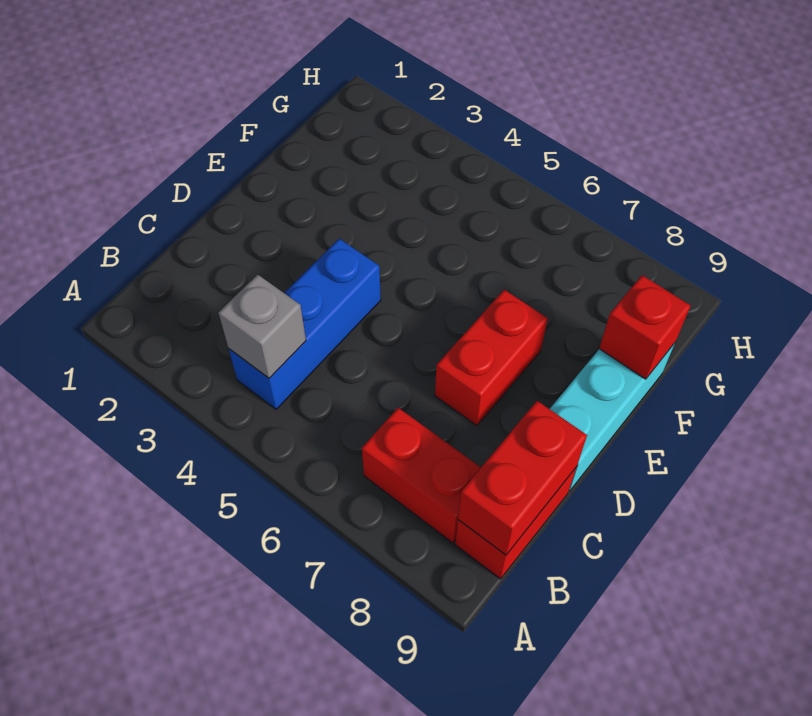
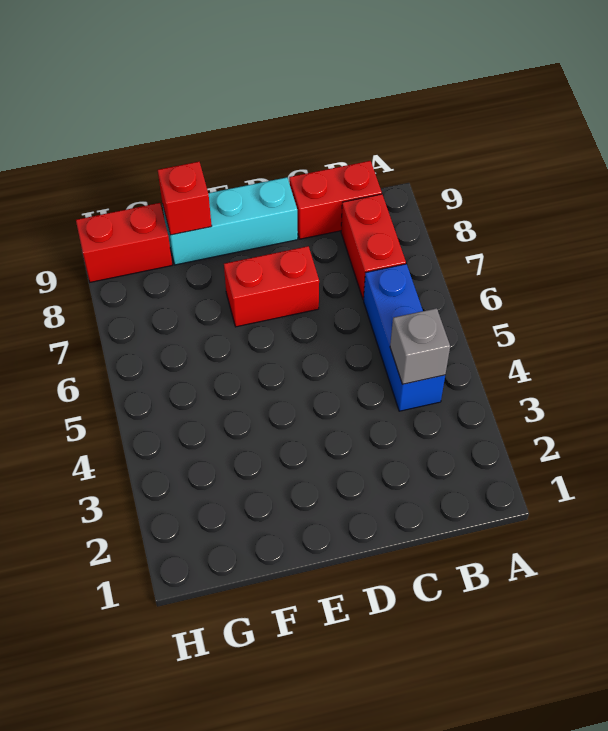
blue brick B4:D4 level 1 -> blue brick B4:B6 level 1
red brick B9:C9 level 2 -> red brick G9:H9 level 1

